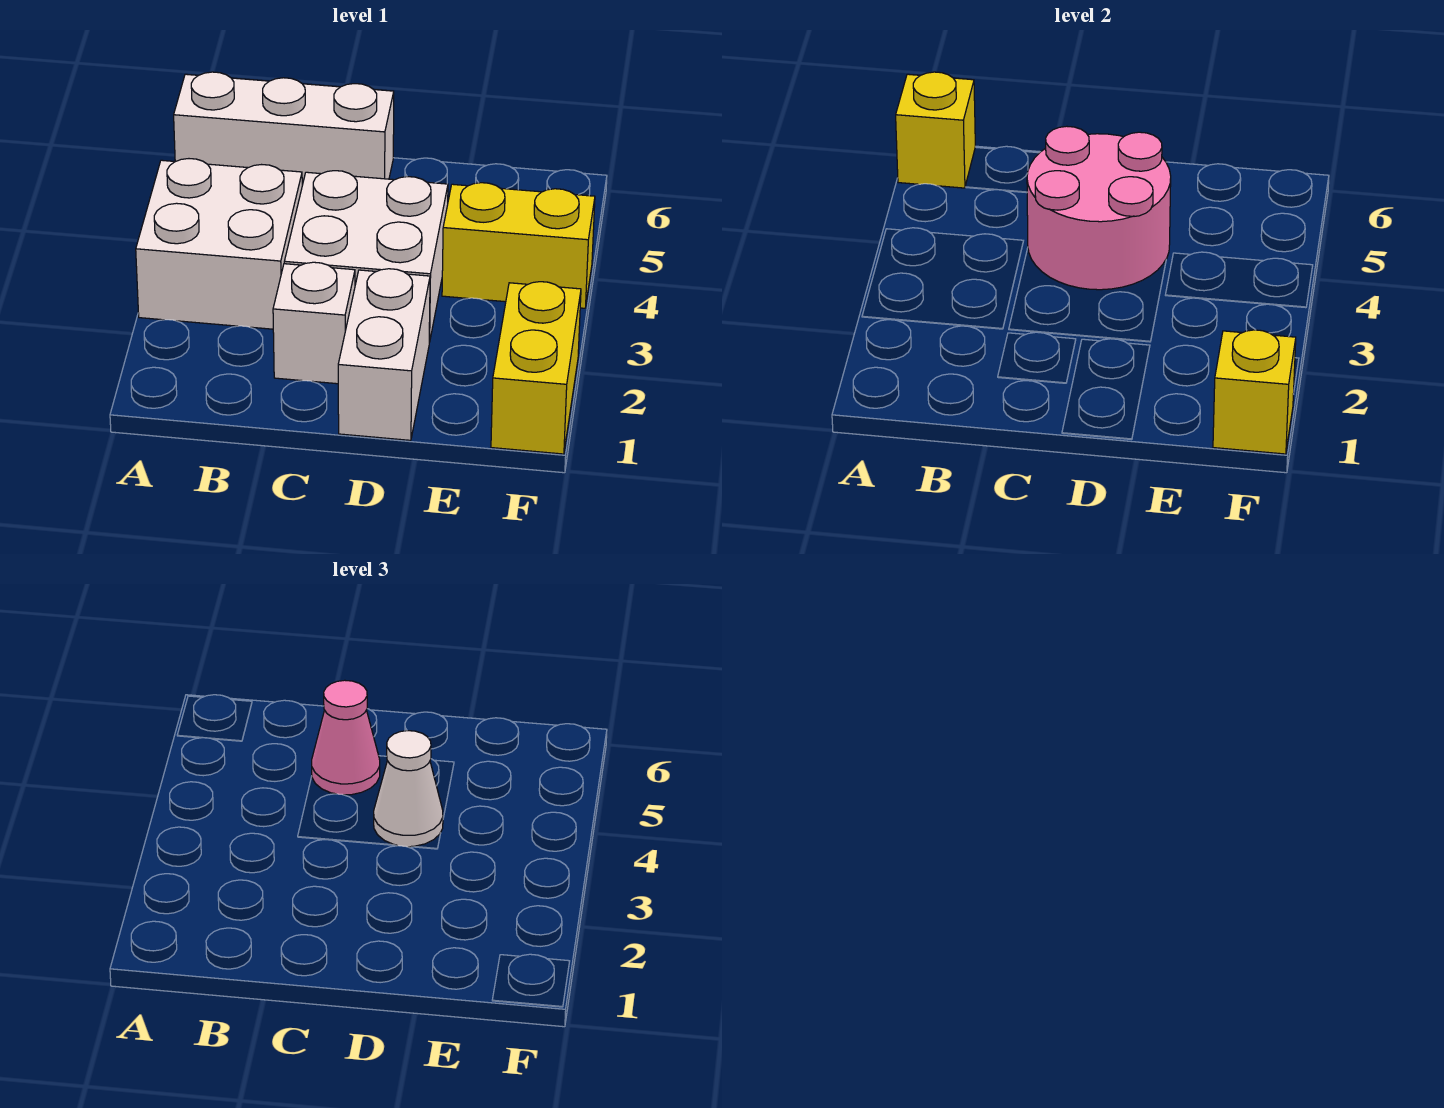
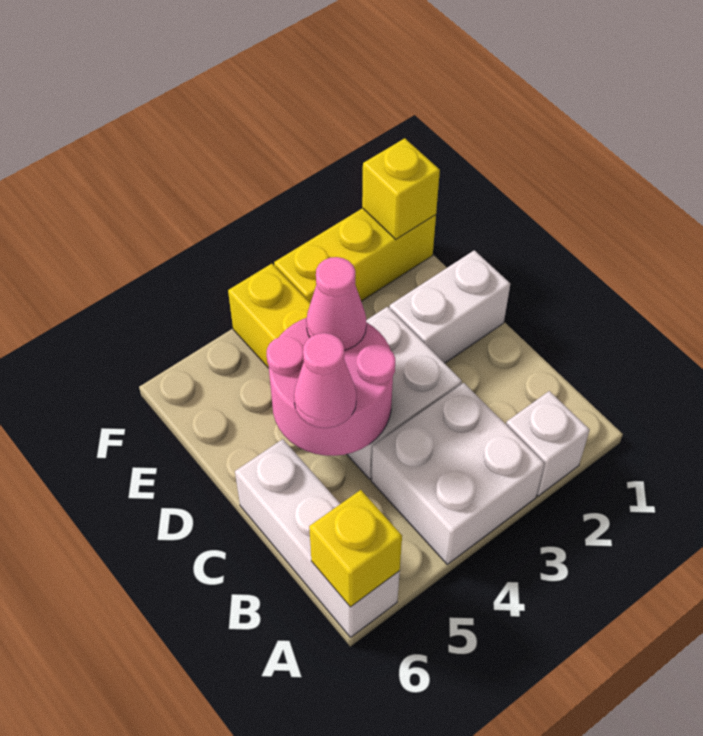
white brick C2 level 1 -> white brick A2 level 1
white cone D4 level 3 -> pink cone D4 level 3
yellow brick F1:F2 level 1 -> yellow brick F1:F3 level 1

